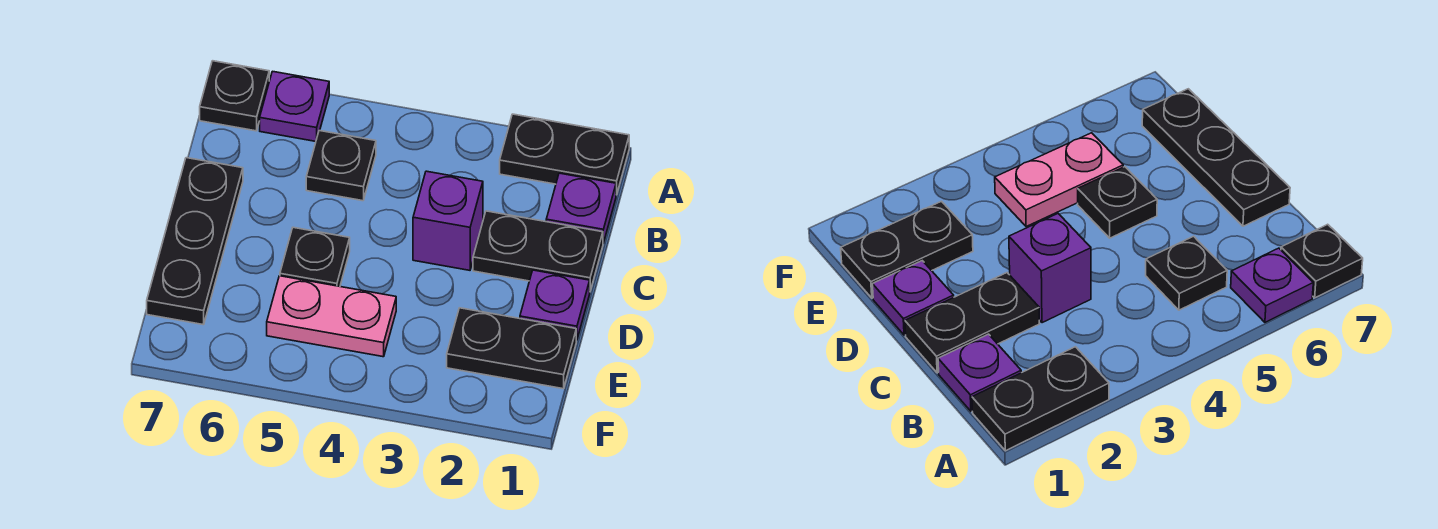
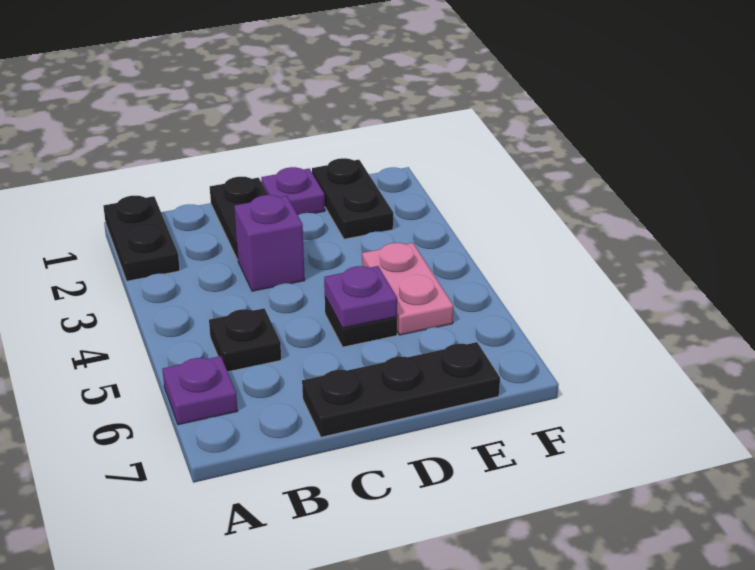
black plate A7 level 1 -> none
purple plate B1 level 1 -> purple plate D5 level 2

